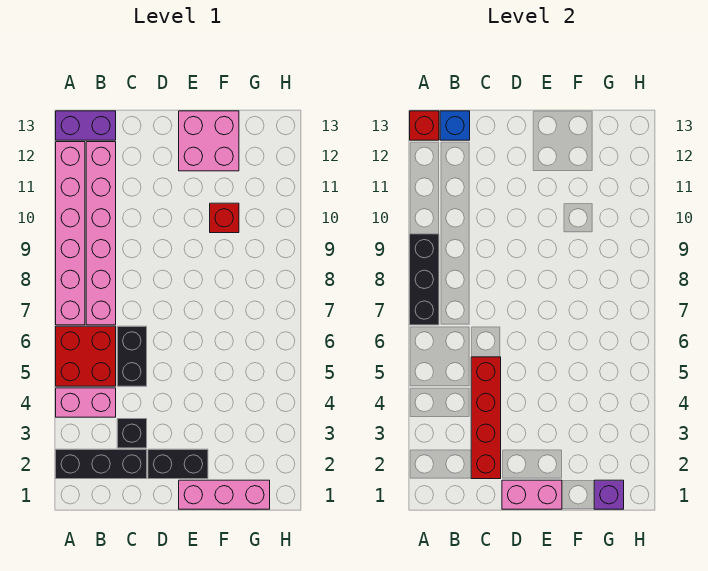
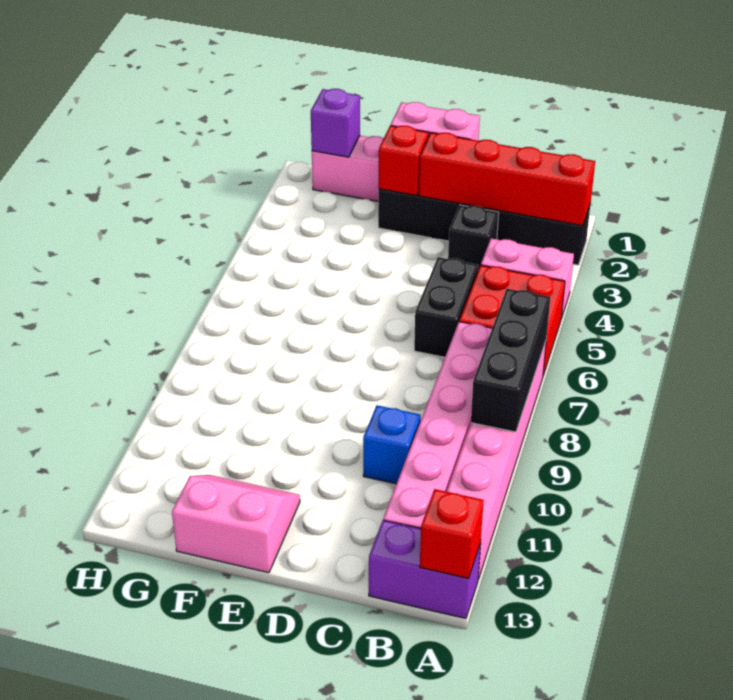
blue brick B13 level 2 -> blue brick C10 level 1
red brick C2:C5 level 2 -> red brick A2:D2 level 2
pink brick E12:F13 level 1 -> pink slope E12:F13 level 1 top 13
red brick F10 level 1 -> red brick E2 level 2

